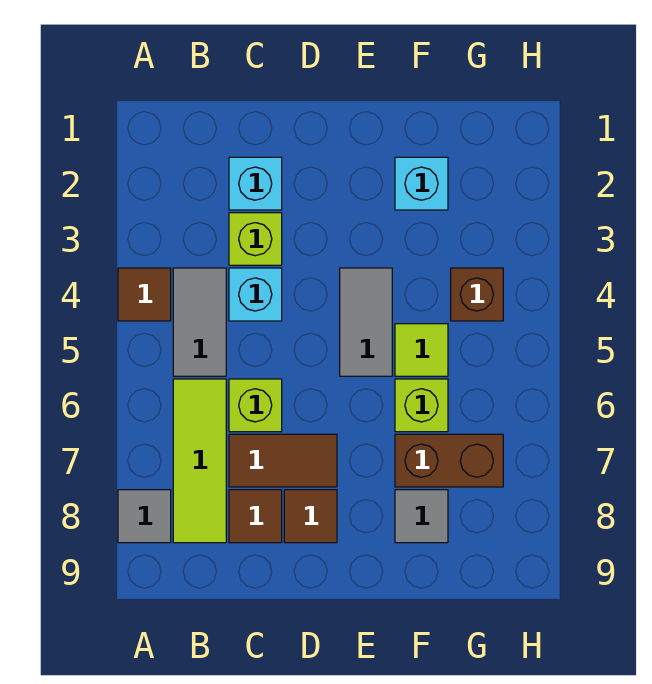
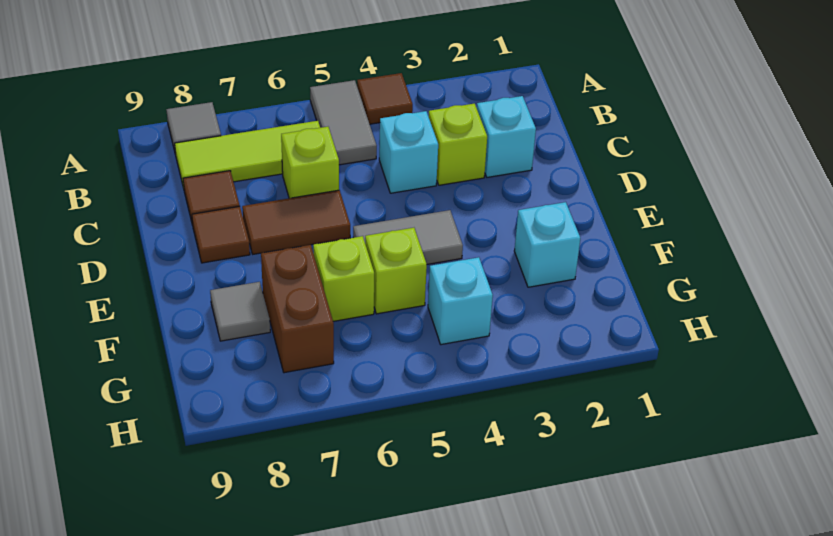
grey tile B4:B5 level 1 -> grey tile A5:B5 level 1
brown tile C7:D7 level 1 -> brown tile D6:D7 level 1
lime tile F5 level 1 -> lime brick F5 level 1
brown brick G4 level 1 -> cyan brick G4 level 1

